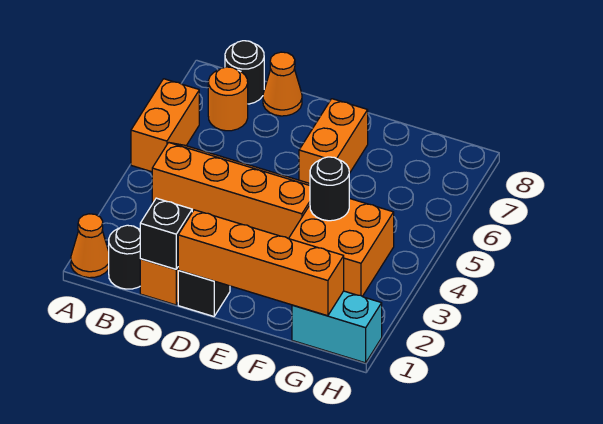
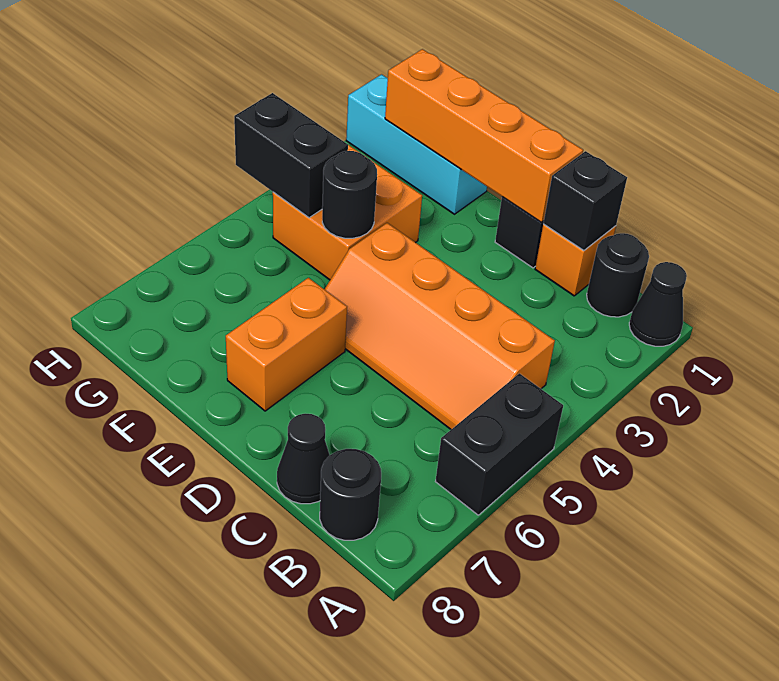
orange cone A1 level 1 -> black cone A1 level 1
orange brick A5:A6 level 1 -> black brick A5:A6 level 1
orange round brick B7 level 1 -> none
orange cone C8 level 1 -> black cone C8 level 1
cyan brick G1:H1 level 1 -> cyan brick F1:H1 level 1
none -> black brick G4:H4 level 2

